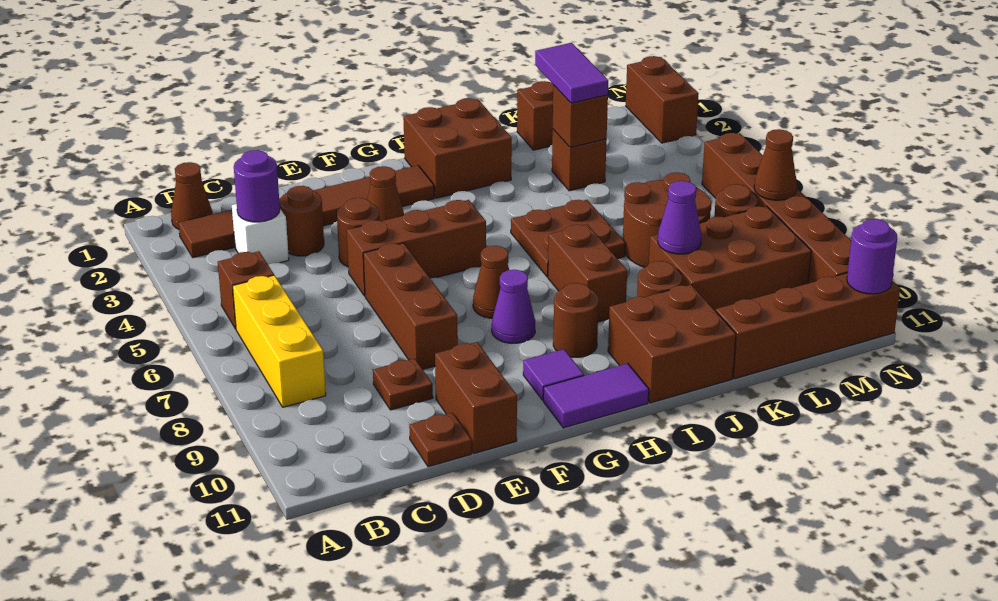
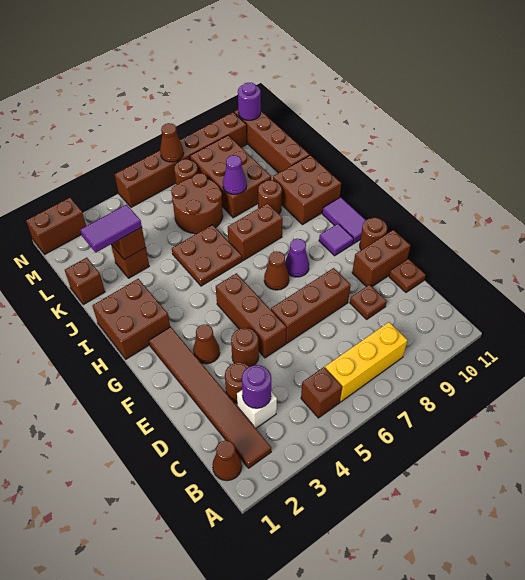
brown round brick H9 level 1 -> brown round brick F11 level 1

